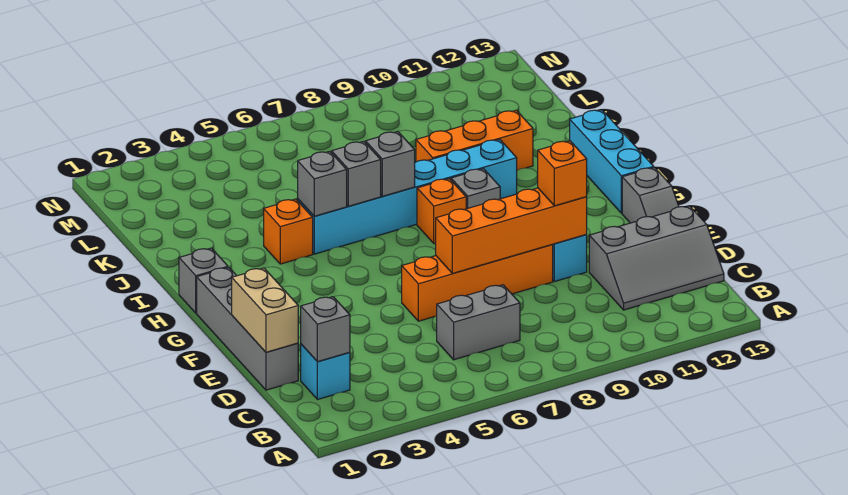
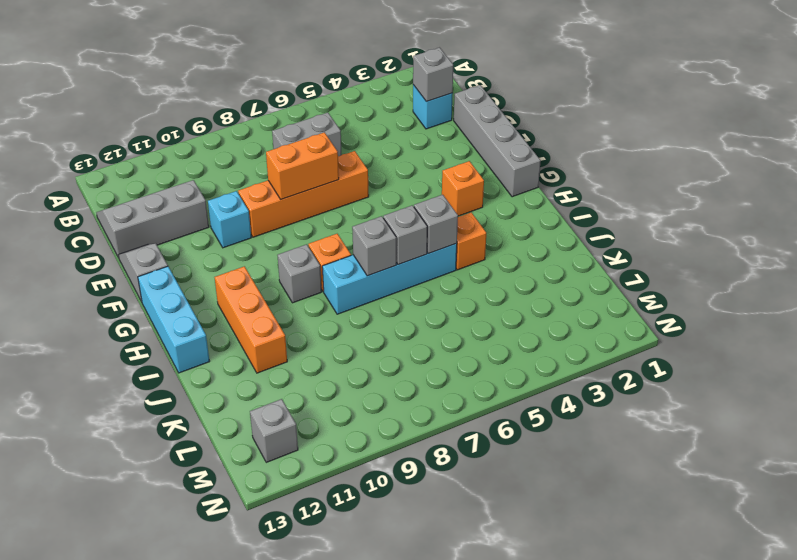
tan brick D1:E1 level 2 -> none
orange brick E7:E10 level 2 -> orange brick E7:E8 level 2
orange brick E10 level 3 -> orange brick G3 level 1
grey brick H1 level 1 -> grey brick M12 level 1
cyan brick I5:I10 level 1 -> cyan brick I5:I8 level 1
orange brick J9:J11 level 1 -> orange brick H11:J11 level 1

